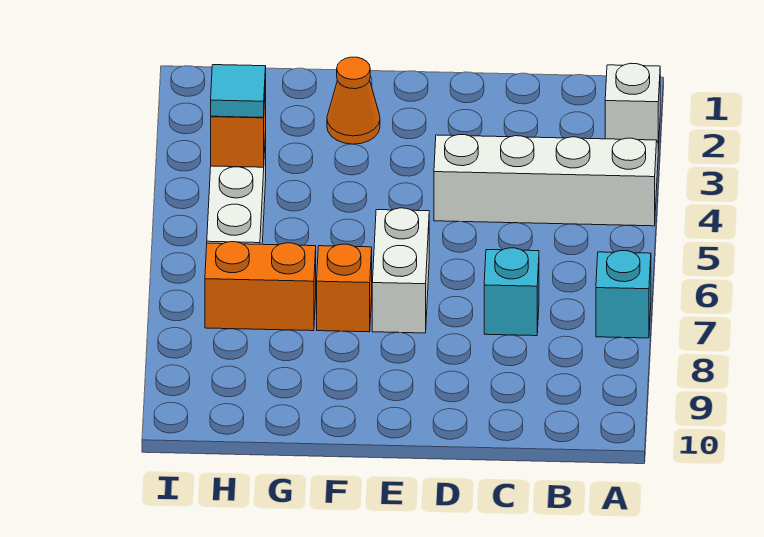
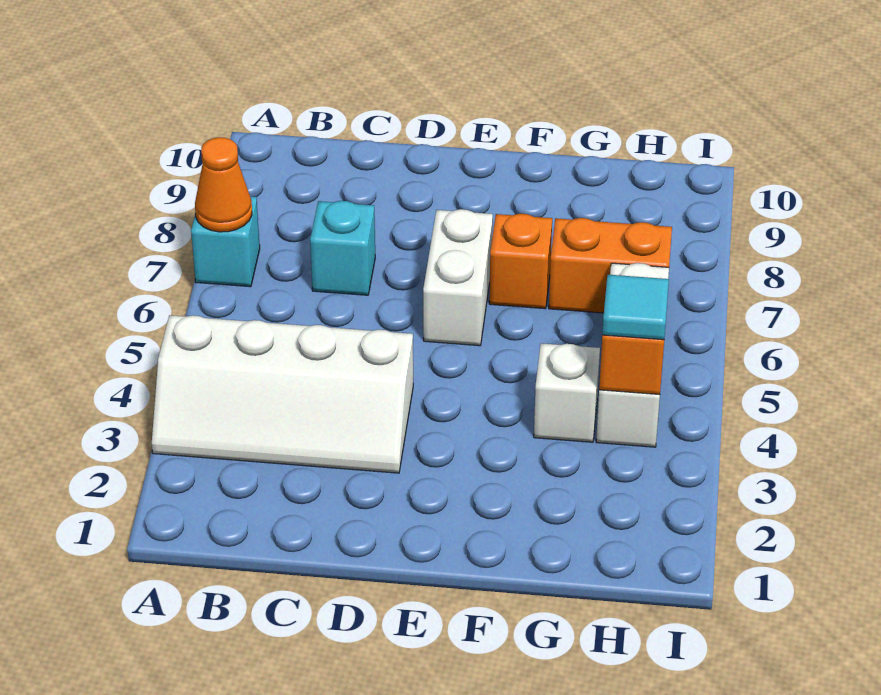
white brick A2 level 1 -> white brick G4 level 1
orange cone F2 level 1 -> orange cone A7 level 2

